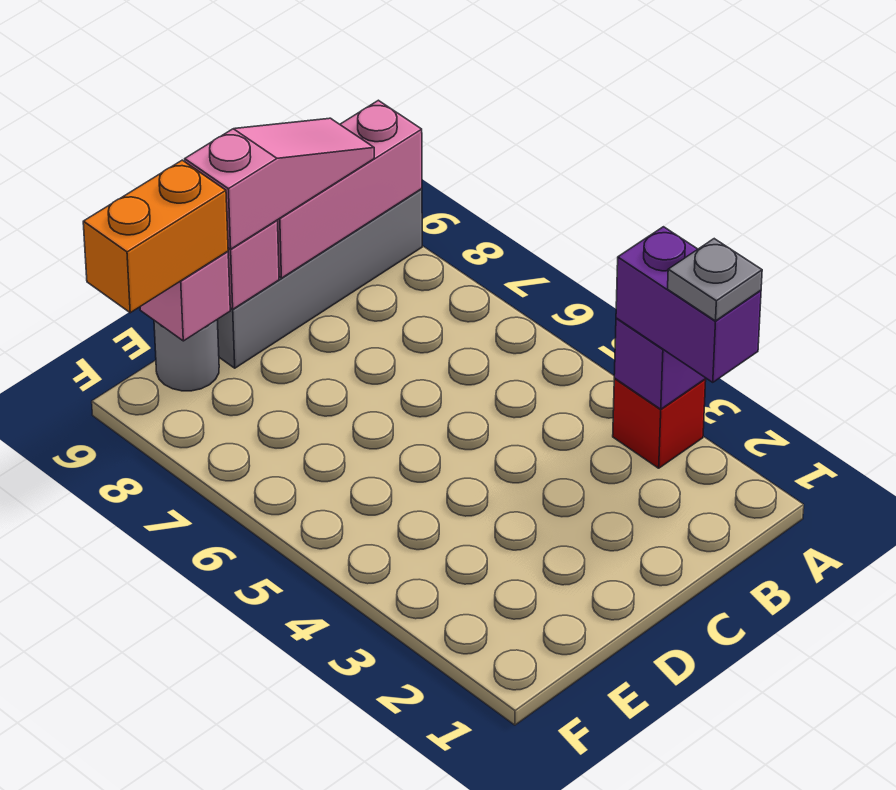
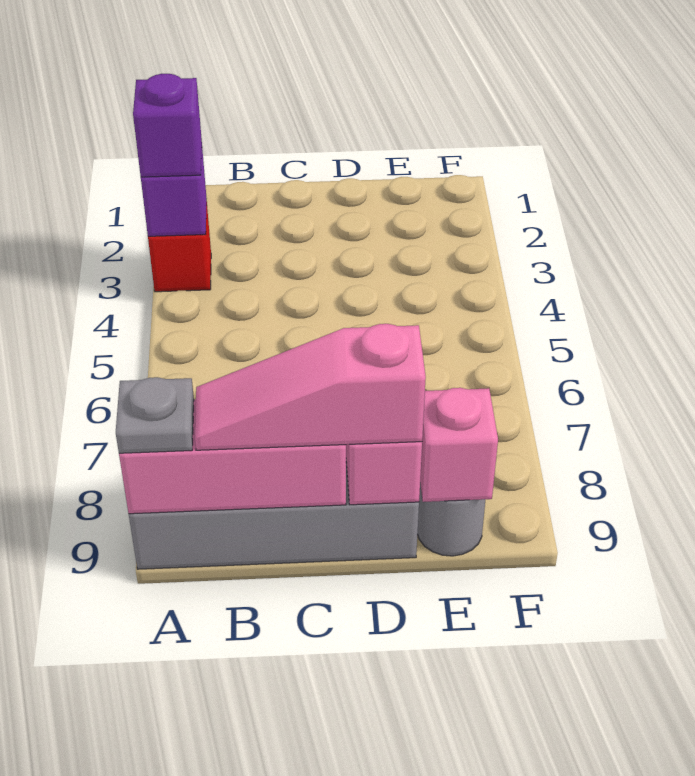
purple brick A2:A3 level 3 -> purple brick A3 level 3
grey plate A2 level 4 -> grey plate A9 level 3
orange brick E9:F9 level 3 -> none

